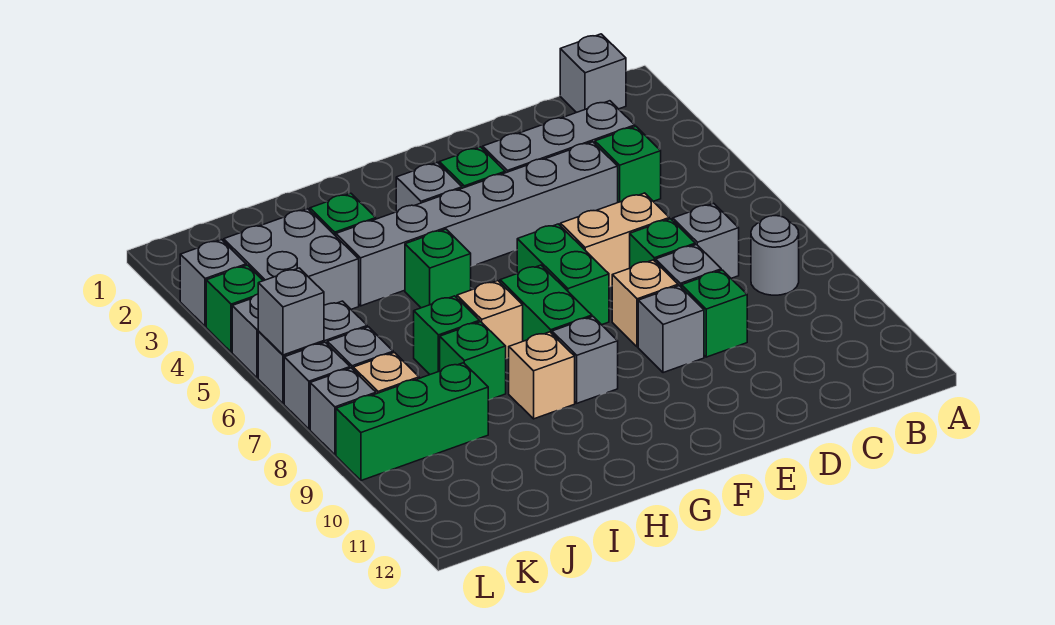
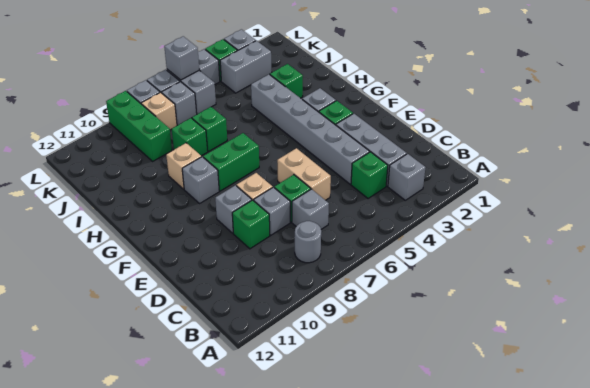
grey brick B1 level 1 -> grey brick B3 level 1
green brick F6:F7 level 1 -> none
green brick H5 level 1 -> none
tan brick H7 level 1 -> none
grey brick J3:K4 level 1 -> grey brick K3:K4 level 1

